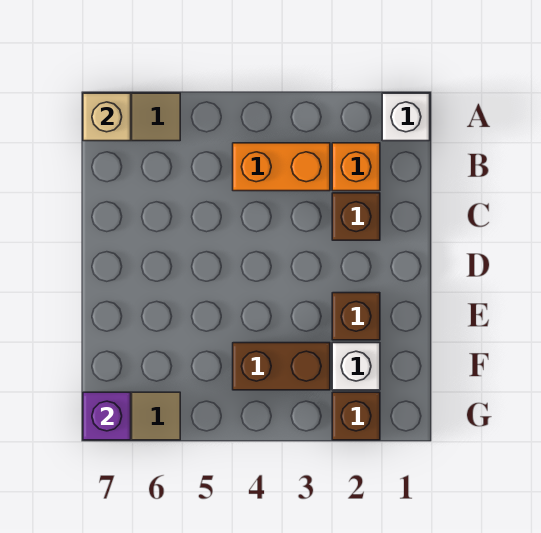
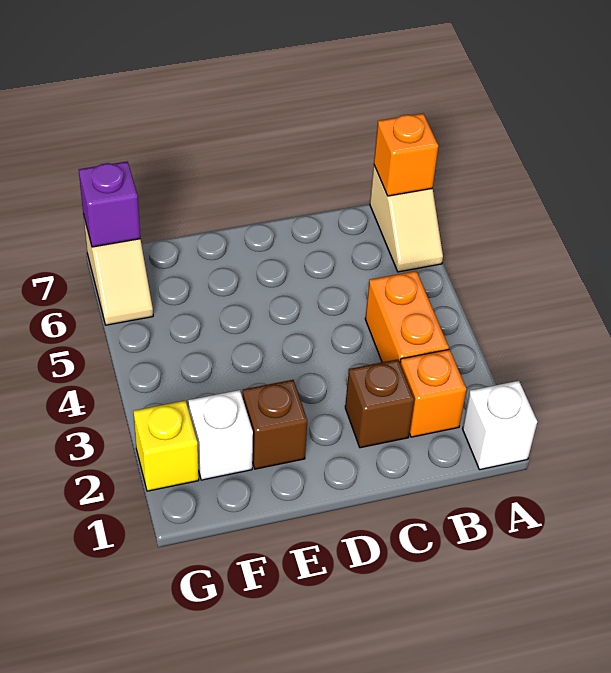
tan brick A7 level 2 -> orange brick A7 level 2
brown brick F3:F4 level 1 -> none
brown brick G2 level 1 -> yellow brick G2 level 1

